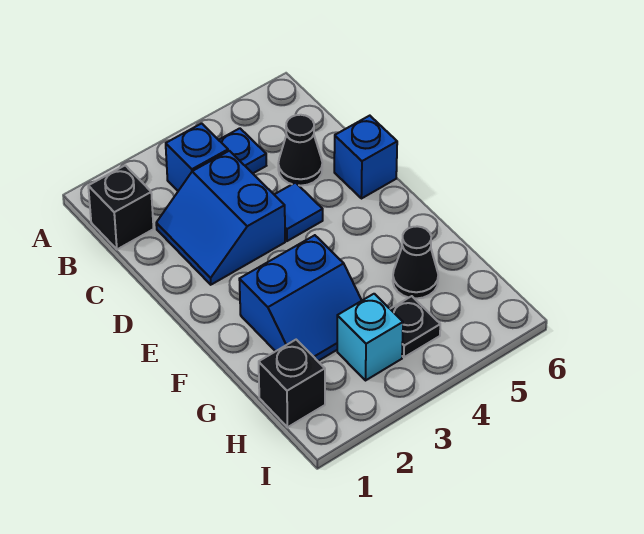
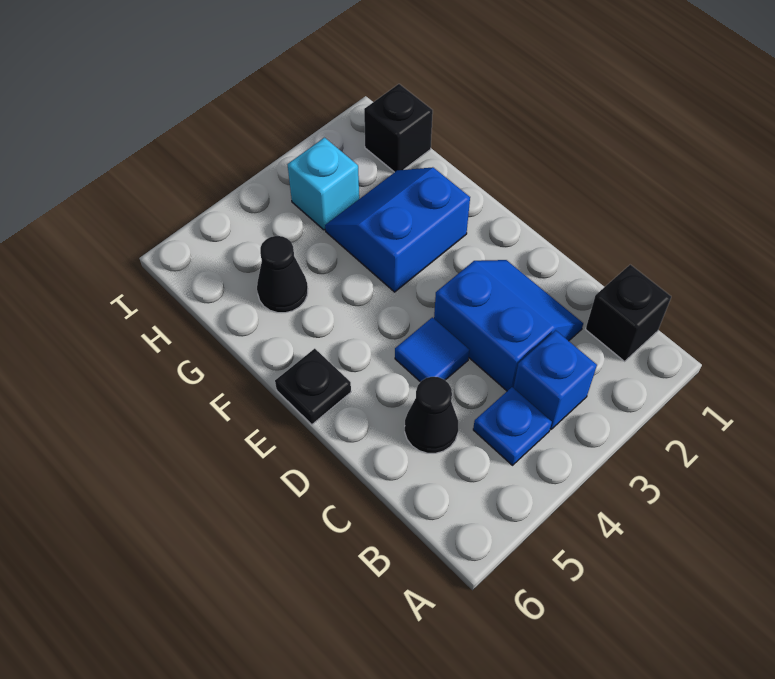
blue brick D6 level 1 -> none
black plate H4 level 1 -> black plate E6 level 1

